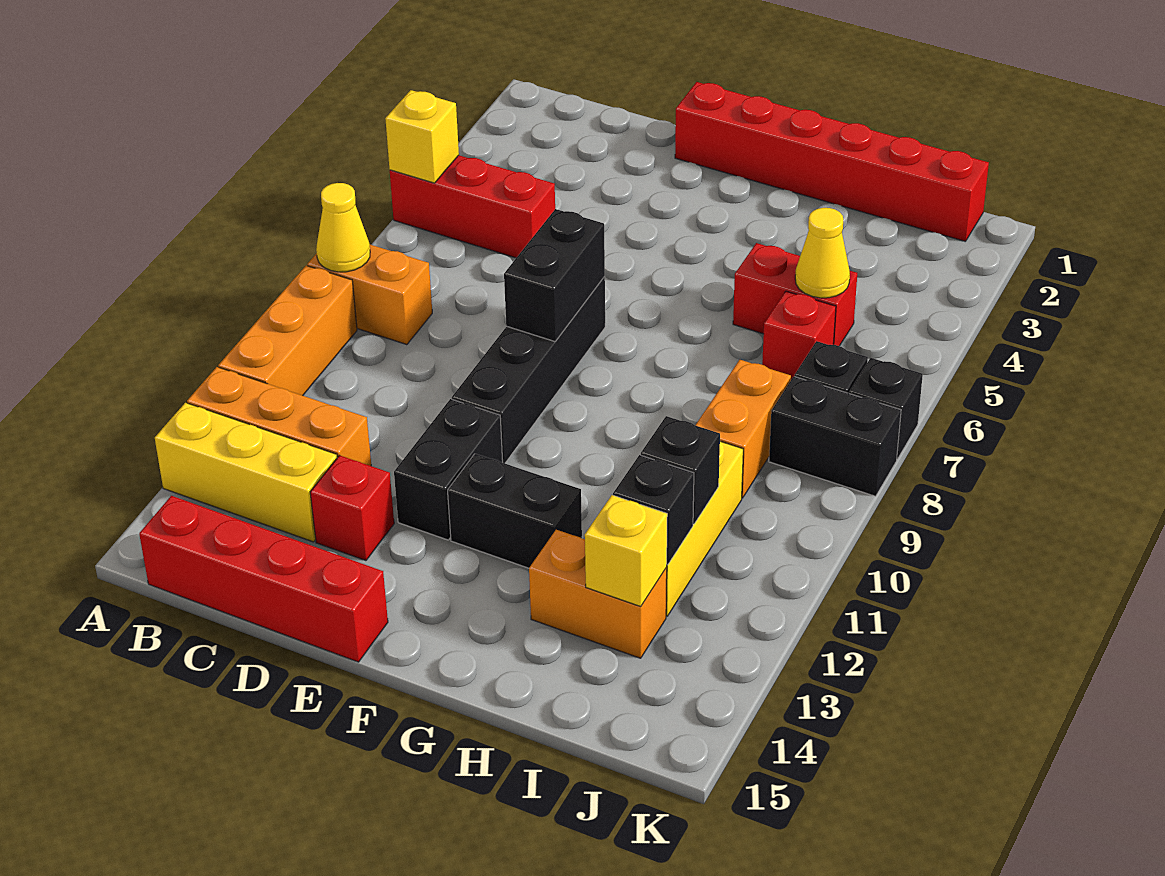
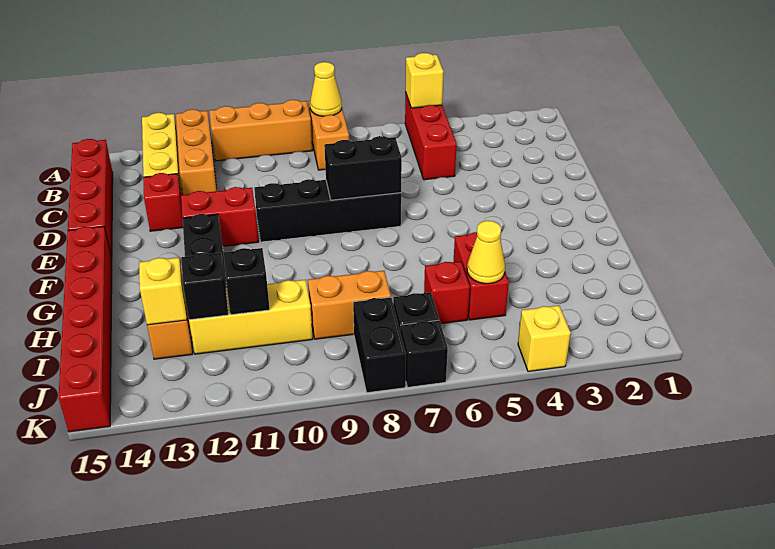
red brick E1:J1 level 1 -> red brick F15:K15 level 1
black brick E11:E12 level 1 -> red brick E11:E12 level 1
none -> yellow brick K4 level 1

